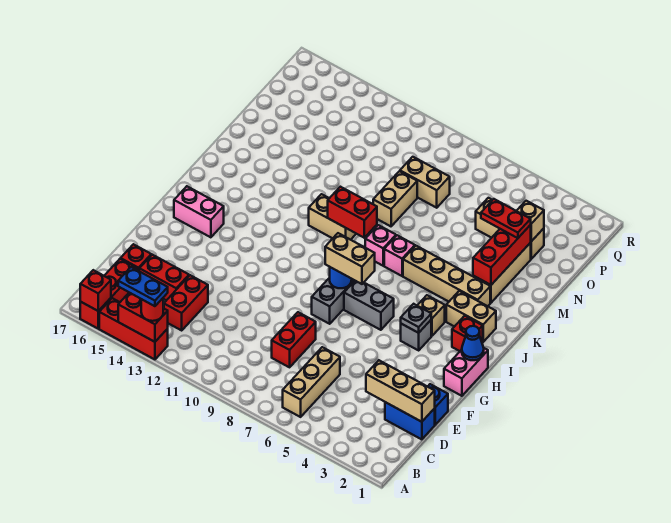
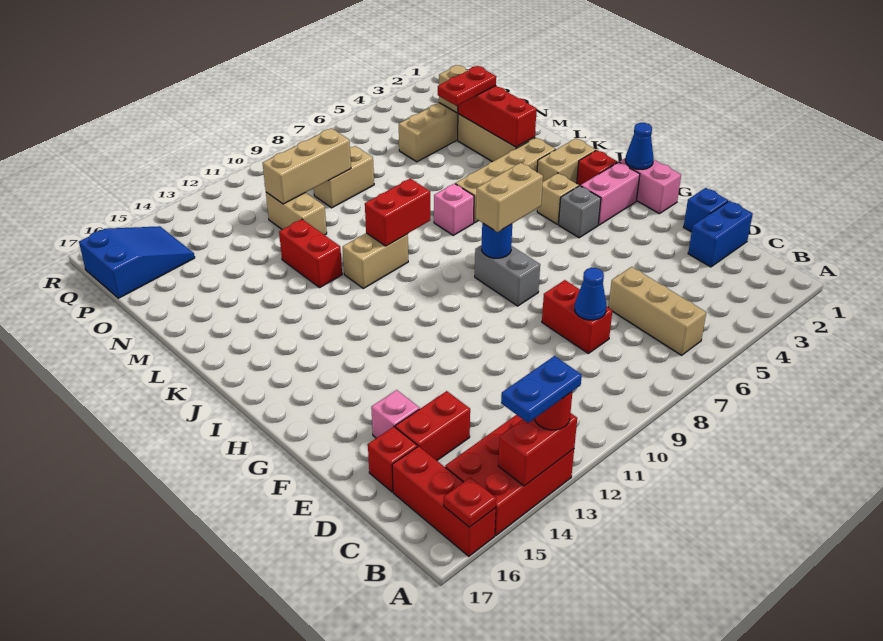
red brick A13:A15 level 1 -> red brick A13:B15 level 1
red brick A16 level 2 -> red plate A16 level 2
red brick C13:D13 level 1 -> red brick L12:M12 level 1
tan brick D1:D3 level 2 -> tan brick O9:O11 level 2
none -> blue cone D8 level 2
grey plate H4 level 2 -> none
grey brick H6:H7 level 1 -> none
pink brick H15:H16 level 1 -> pink brick H2:H3 level 1
pink brick K8 level 1 -> pink brick E15 level 1
tan brick M9:N9 level 1 -> tan brick N11:O11 level 1
none -> blue slope P15:Q17 level 1 top 17

